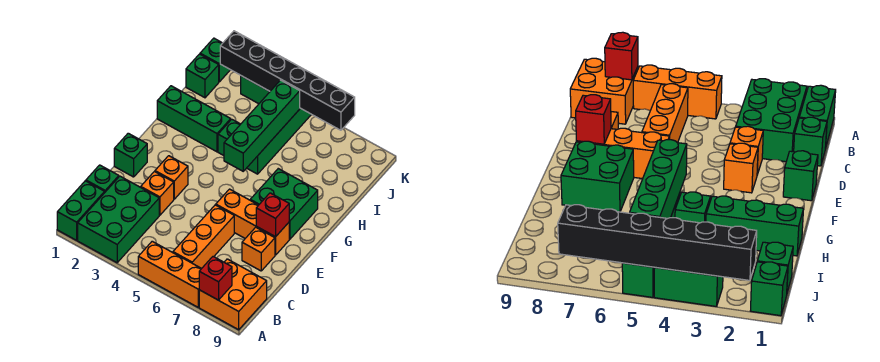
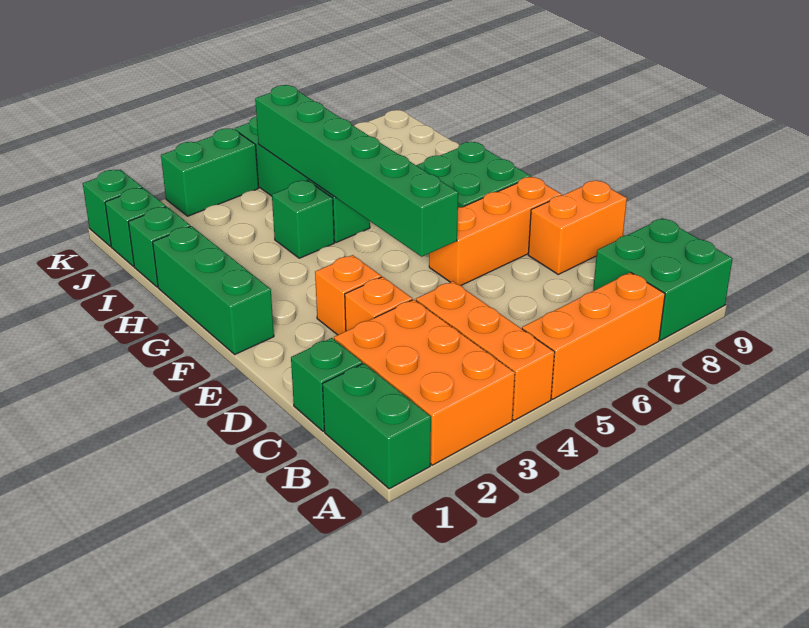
green brick A2:C3 level 1 -> orange brick A2:C3 level 1
orange brick A8:B9 level 1 -> green brick A8:B9 level 1
red brick A8 level 2 -> none
orange brick B6:D6 level 1 -> orange brick A4:C4 level 1
orange brick D8 level 1 -> orange brick D8:D9 level 1
green brick E1 level 1 -> green brick I1 level 1
red brick E8 level 2 -> none
green brick G5:J5 level 2 -> green brick E5:J5 level 2
green brick H1:H3 level 1 -> green brick F1:H1 level 1
black brick K2:K7 level 2 -> none

